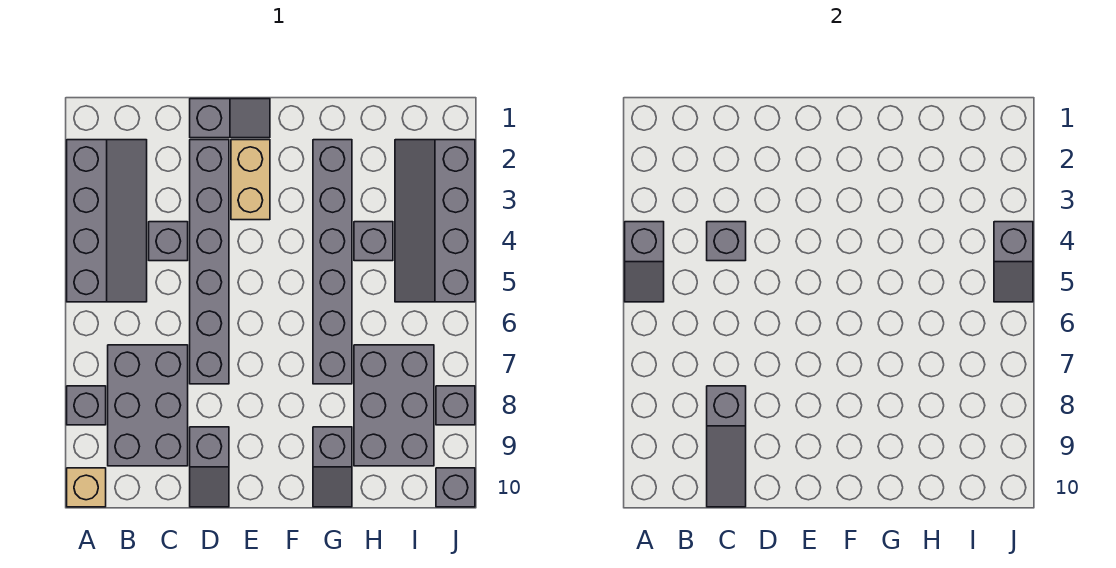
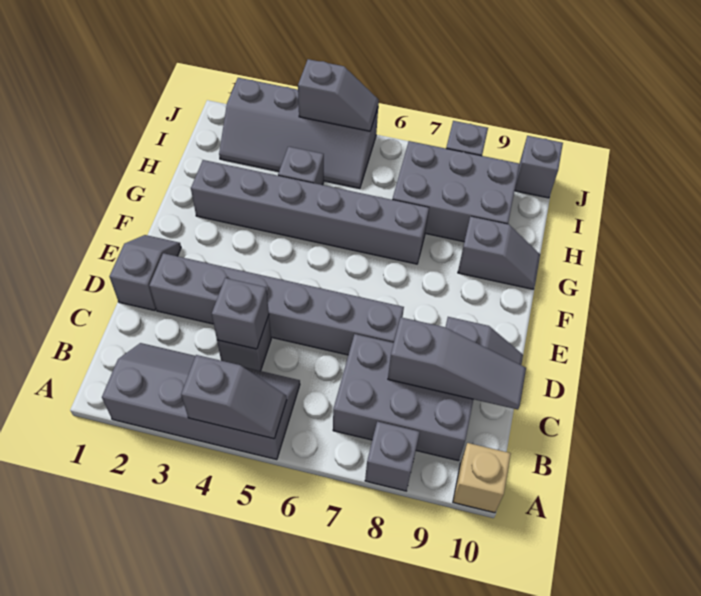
tan brick E2:E3 level 1 -> none

